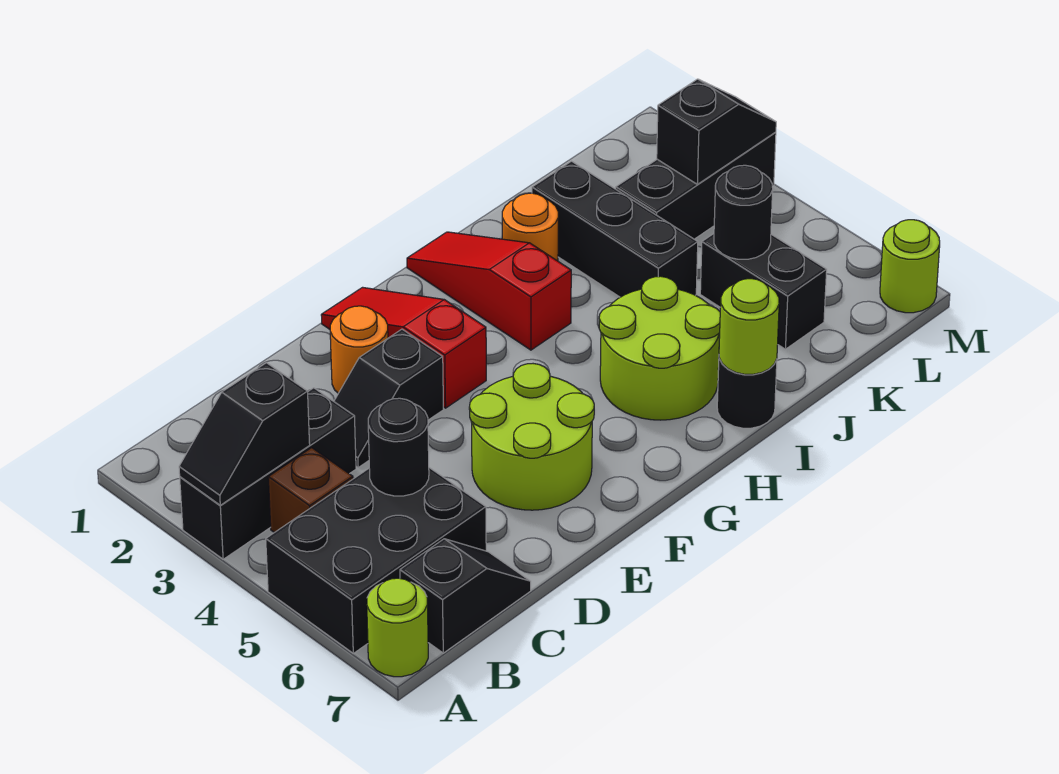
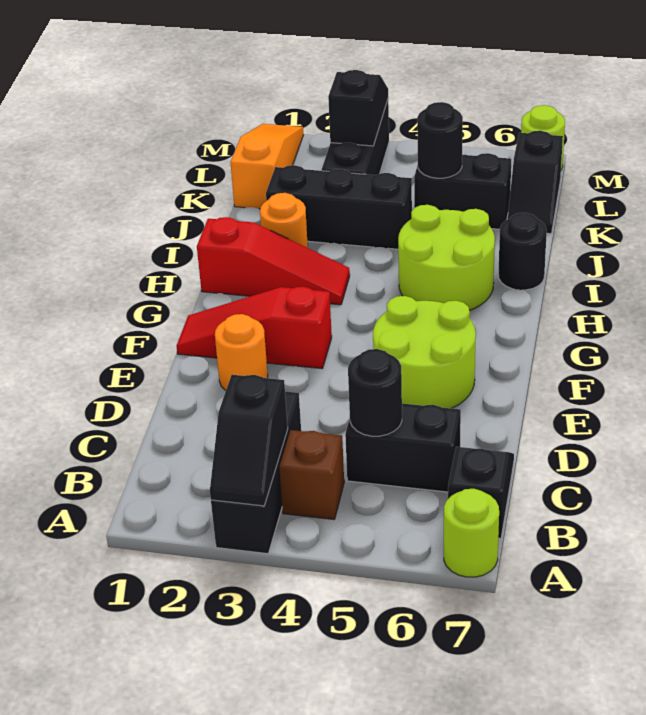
black brick A5:C6 level 1 -> black brick C5:C6 level 1
black slope D3:E3 level 1 top E -> black slope K7:L7 level 1 top L
red slope H1:H3 level 1 top 3 -> red slope H1:H3 level 1 top 1
lime round brick I7 level 2 -> none
none -> orange slope K1:M1 level 1 top K

